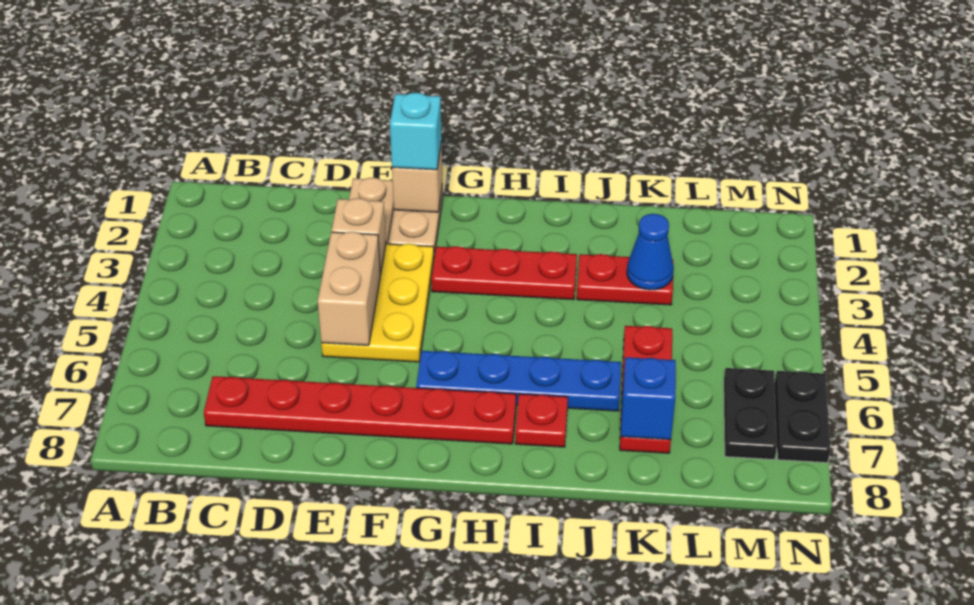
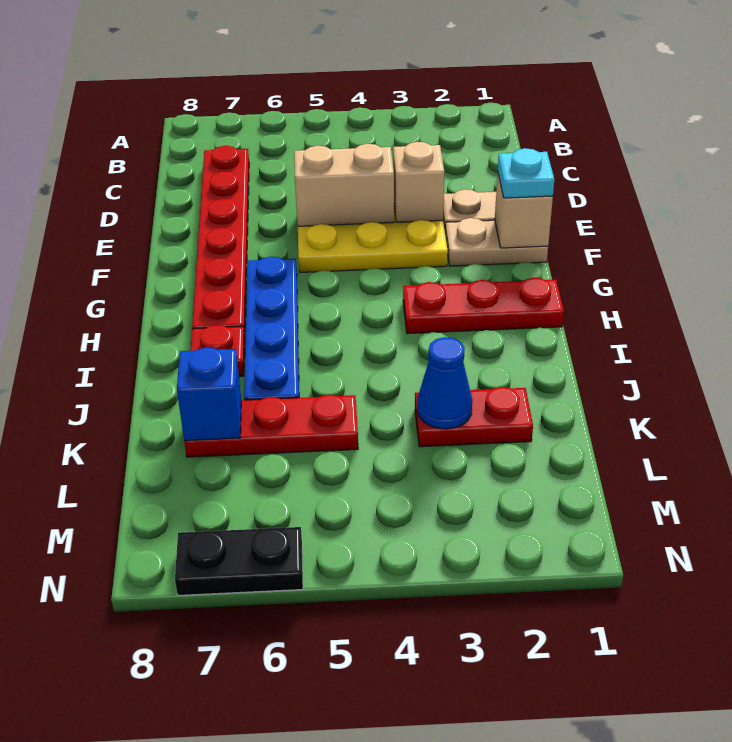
cyan brick F1 level 3 -> cyan plate F1 level 3
red plate G3:I3 level 1 -> red plate H1:H3 level 1
red plate J3:K3 level 1 -> red plate K2:K3 level 1
black plate M6:M7 level 1 -> none

